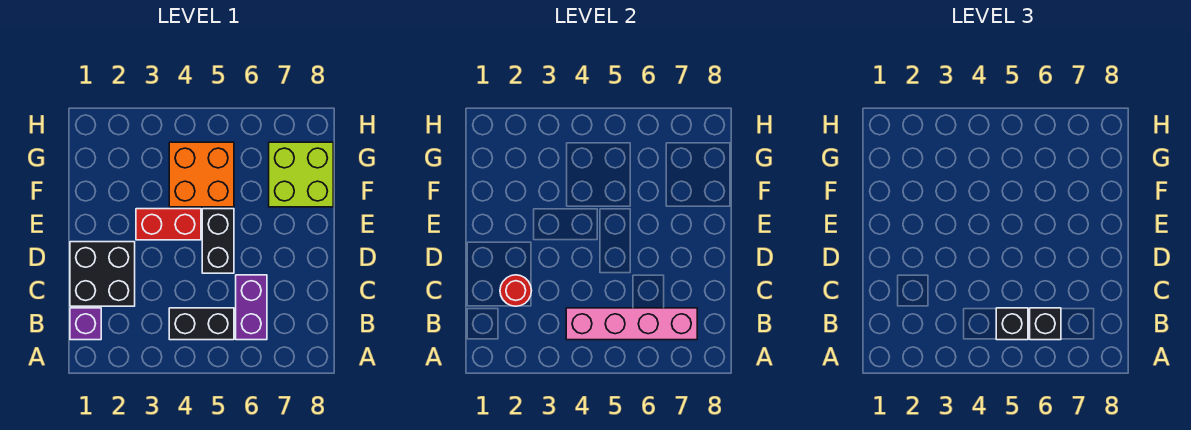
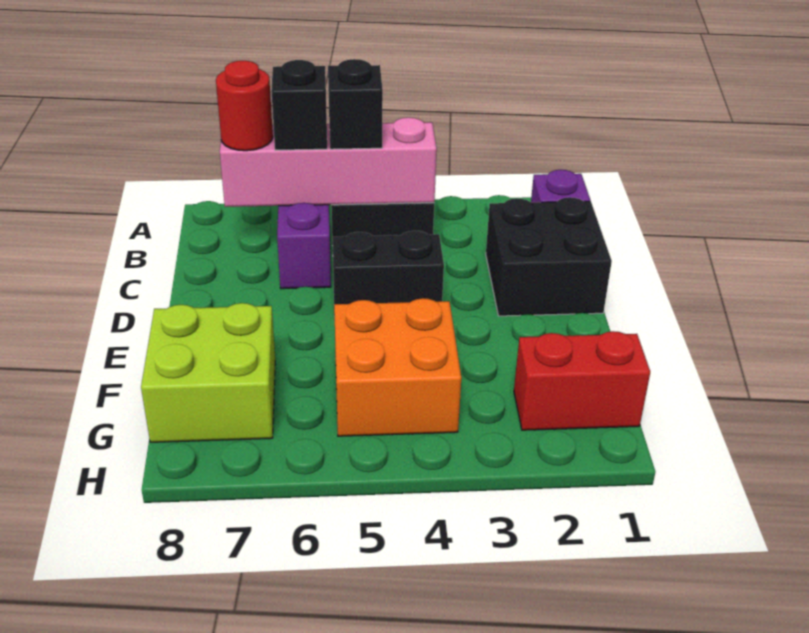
red round brick C2 level 2 -> red round brick B7 level 3
black brick D5:E5 level 1 -> black brick D4:D5 level 1
red brick E3:E4 level 1 -> red brick G1:G2 level 1

